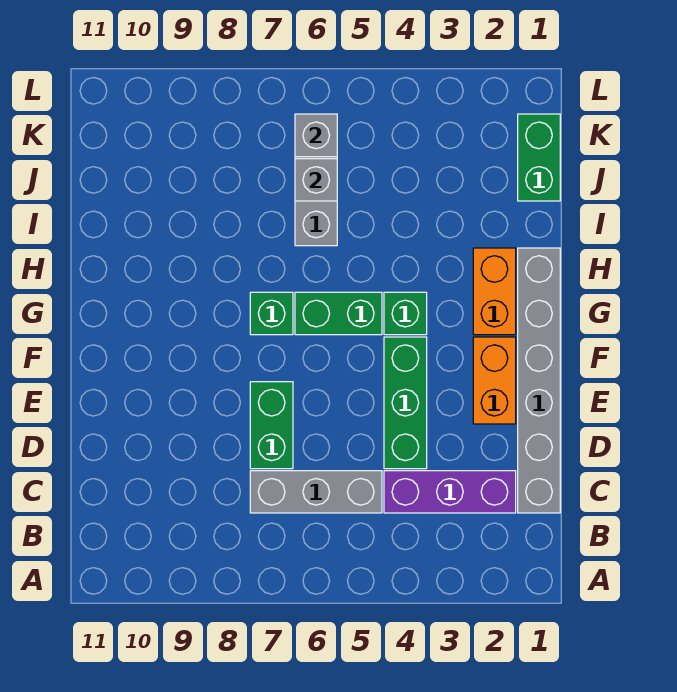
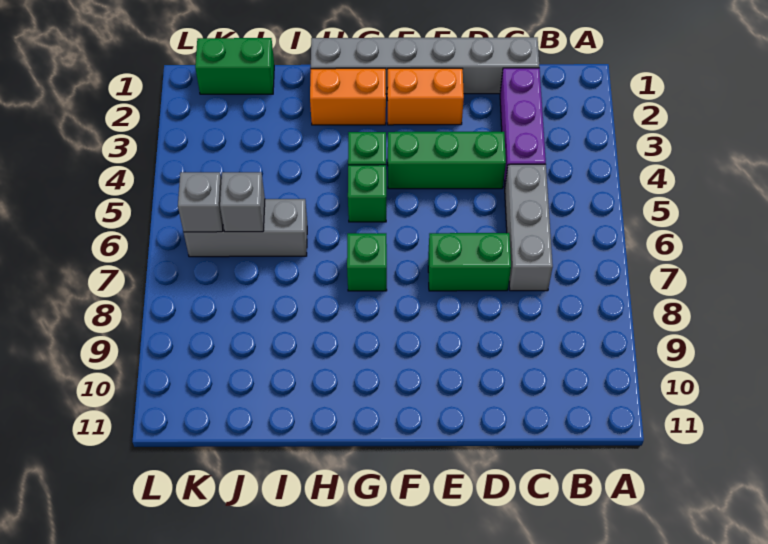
green brick G5:G6 level 1 -> green brick G5 level 1

